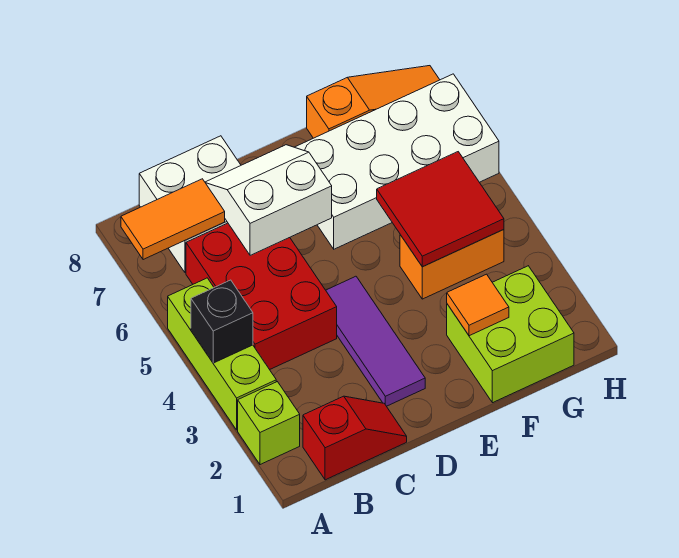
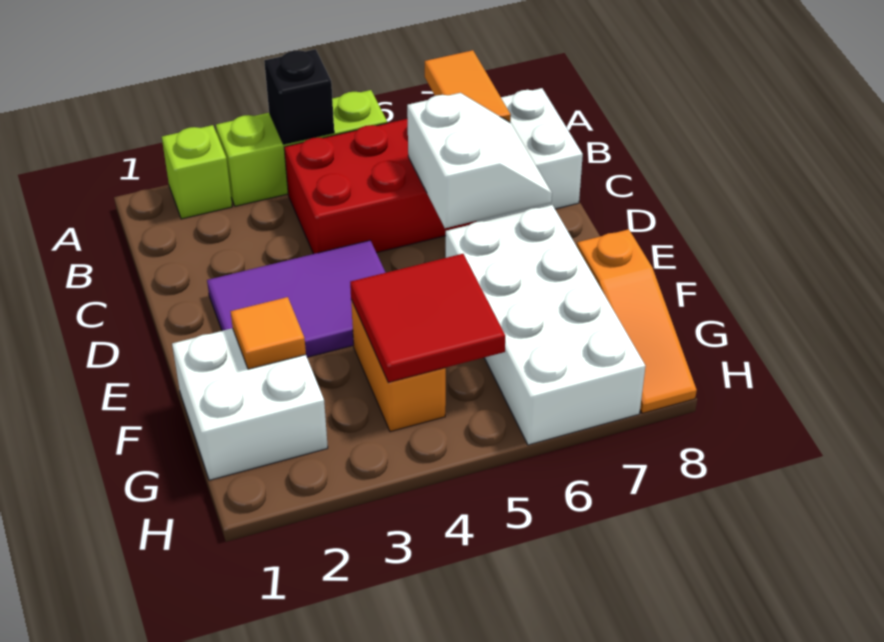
red slope B1:C1 level 1 top B -> none
purple tile D2:D4 level 1 -> purple tile D2:E4 level 1
lime brick F1:G2 level 1 -> white brick F1:G2 level 1

